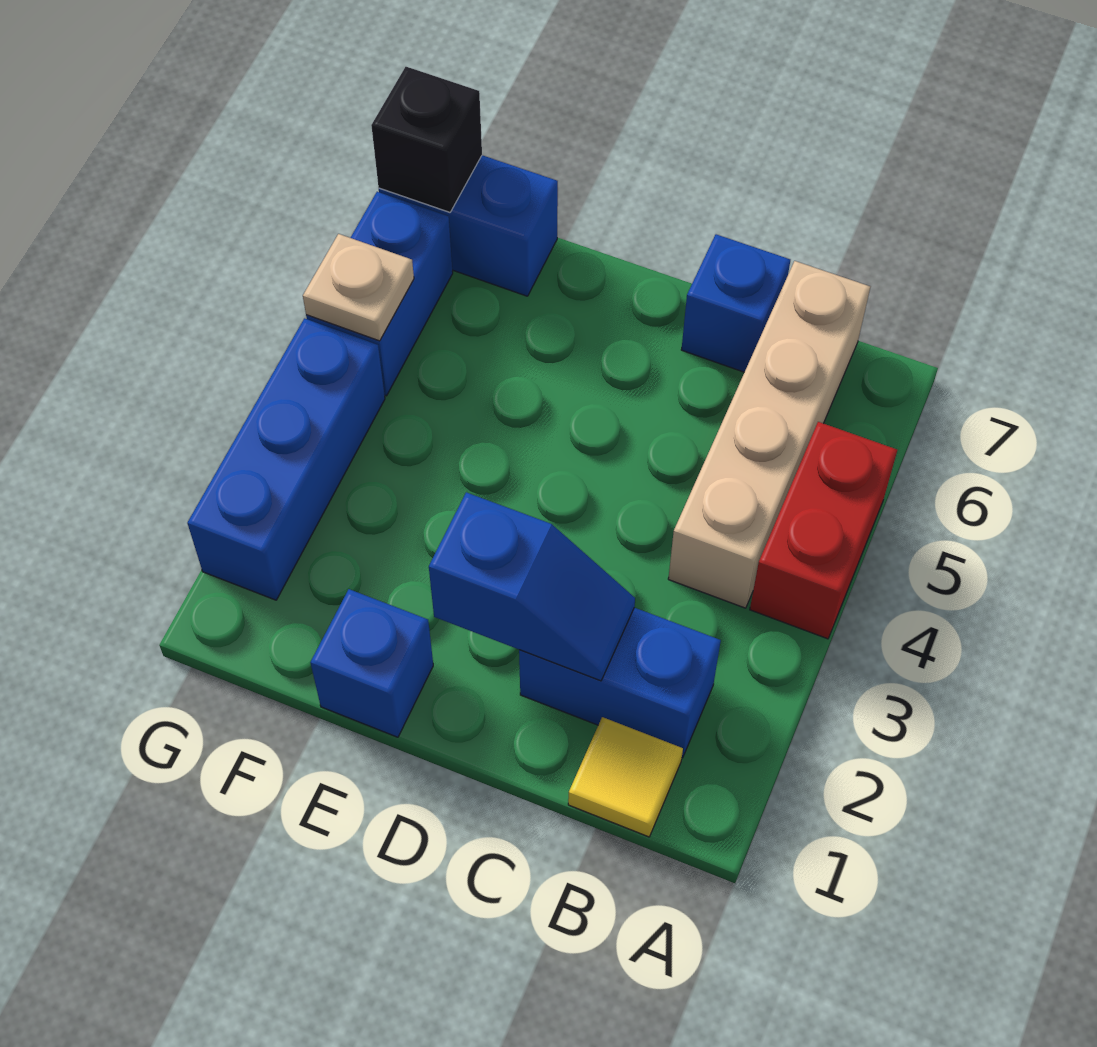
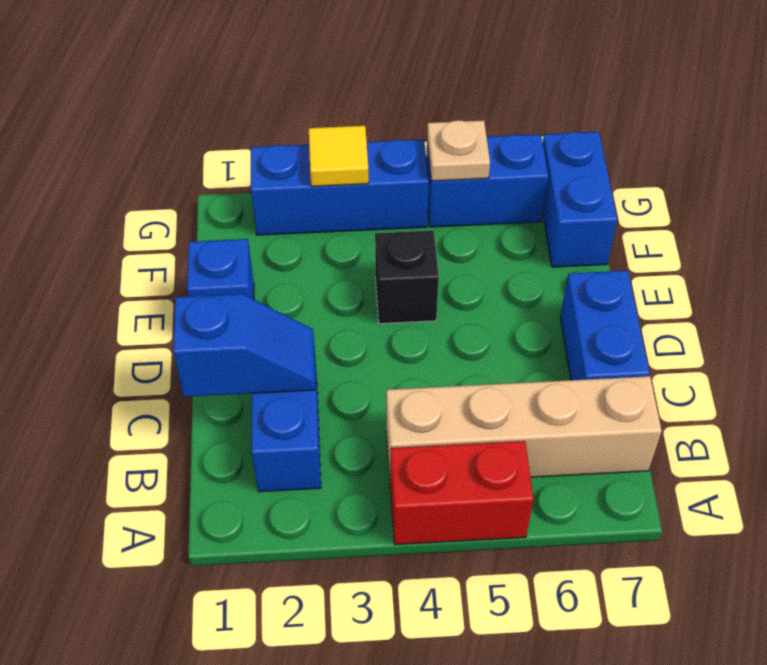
yellow tile B1 level 1 -> yellow tile G3 level 2
blue slope C2:D2 level 2 top D -> blue slope C1:C2 level 2 top 1
blue brick C7 level 1 -> blue brick C7:D7 level 1
black brick G7 level 2 -> black brick E4 level 1

